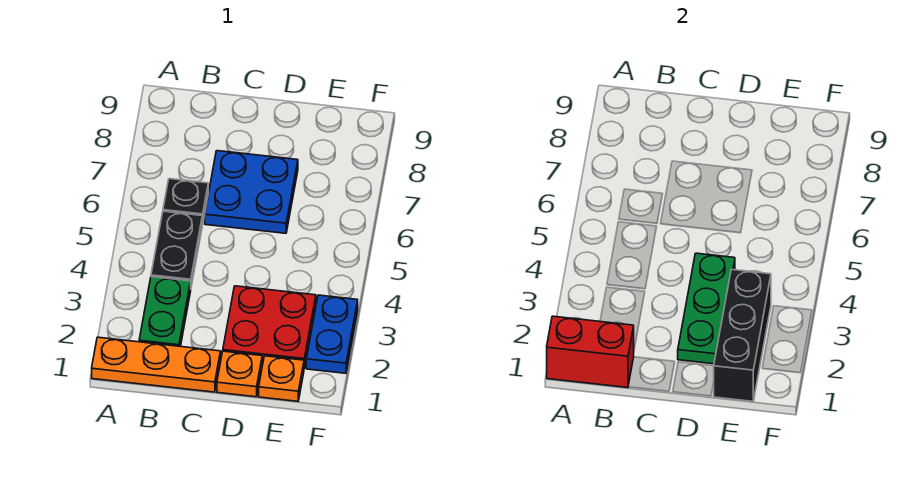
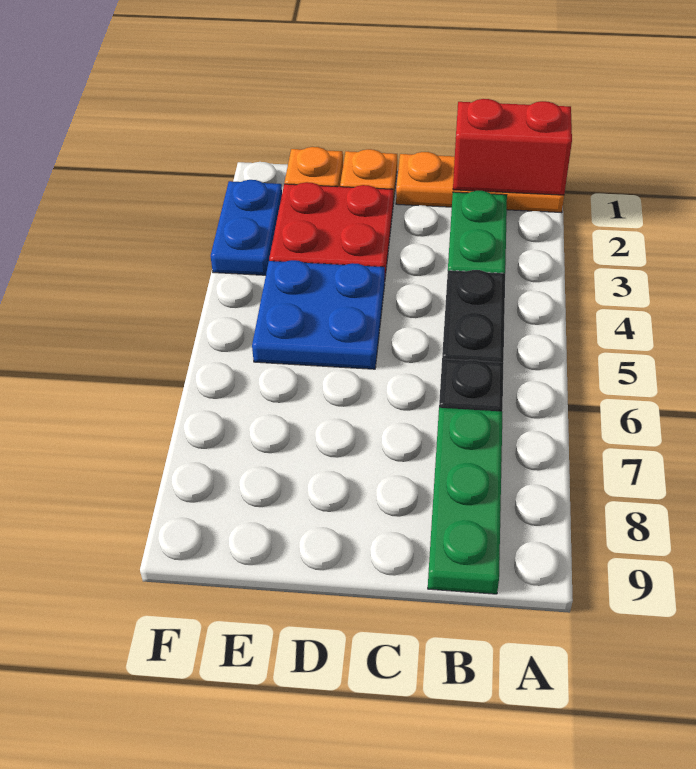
blue plate C6:D7 level 1 -> blue plate D4:E5 level 1
green plate D2:D4 level 2 -> green plate B7:B9 level 1
black brick E1:E3 level 2 -> none

